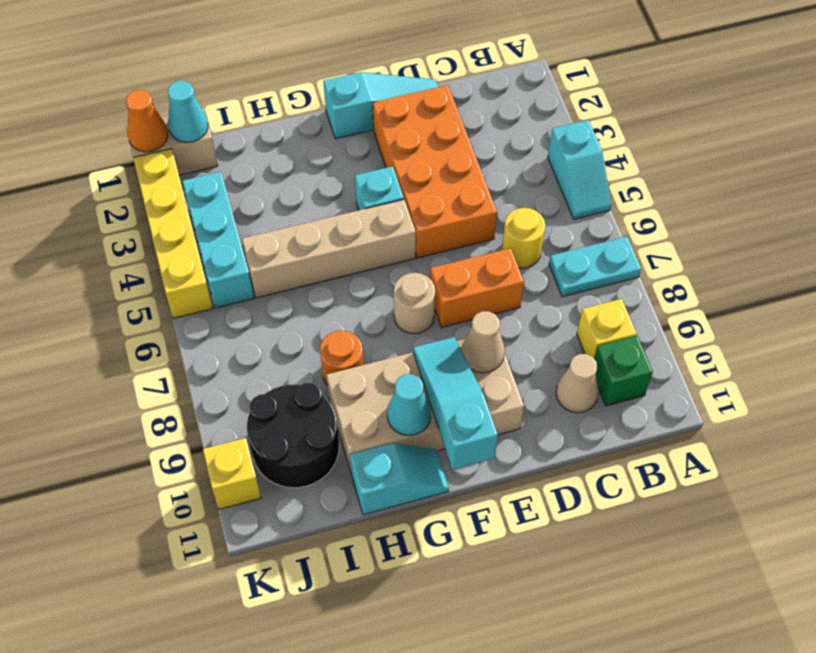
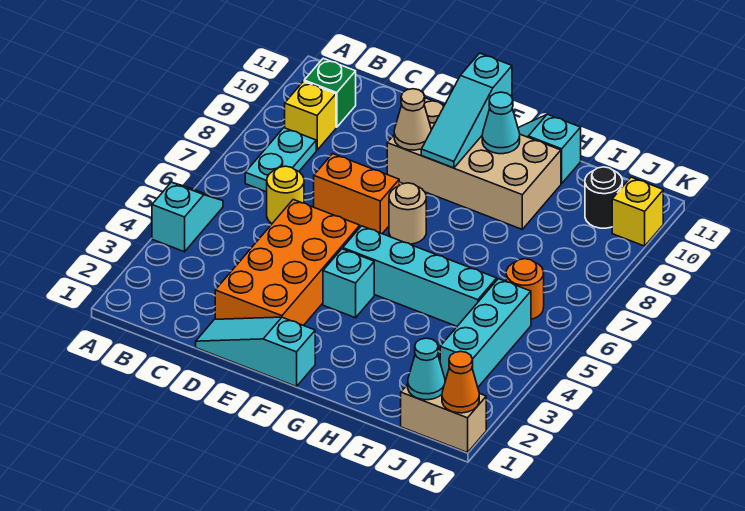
cyan plate A7:B7 level 1 -> cyan plate B7:B8 level 1
tan cone C10 level 1 -> none
tan brick F5:I5 level 1 -> cyan brick F5:I5 level 1
orange round brick H8 level 1 -> orange round brick J6 level 1
black round brick I9:J10 level 1 -> black round brick J10 level 1
yellow brick K2:K5 level 1 -> none

